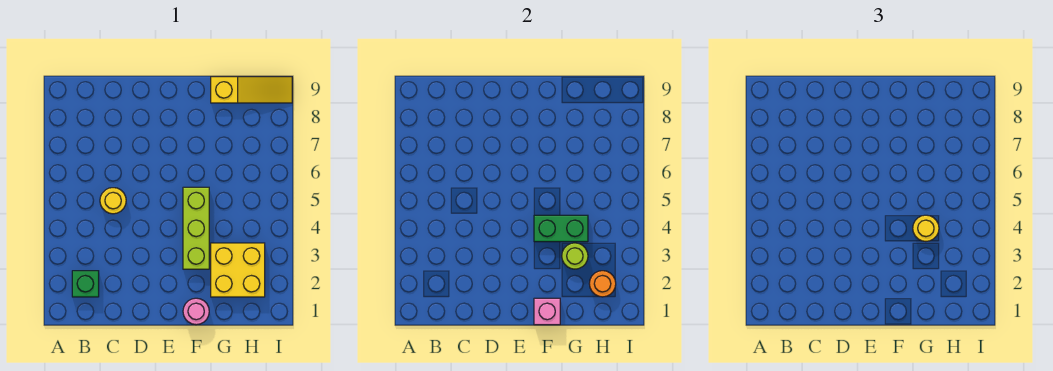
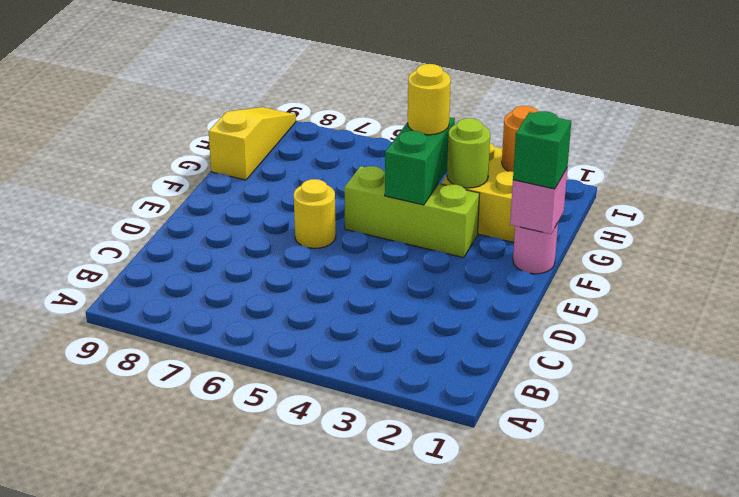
green brick B2 level 1 -> green brick F1 level 3
yellow round brick C5 level 1 -> yellow round brick E6 level 1

